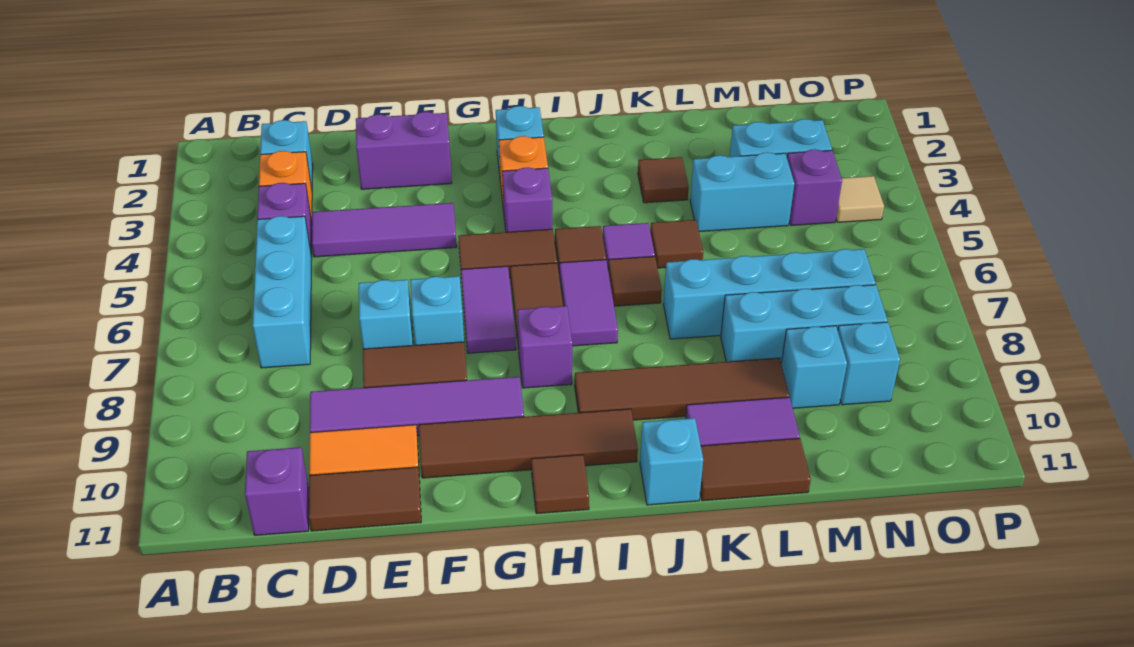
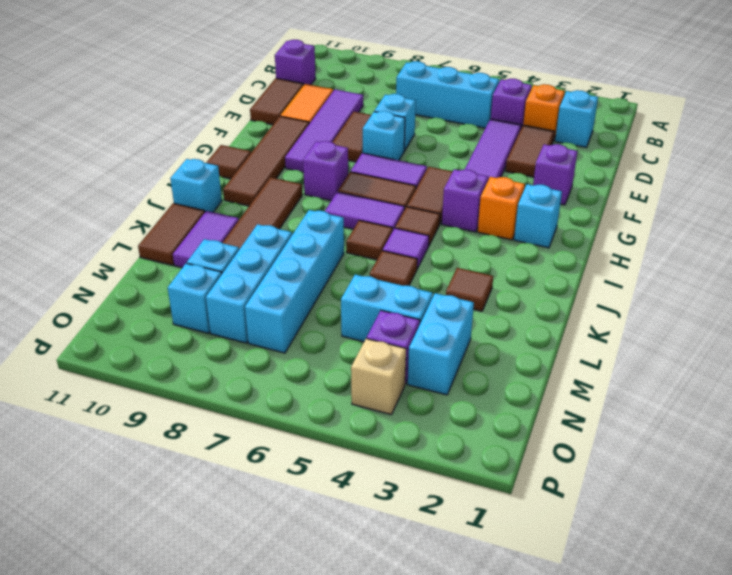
none -> brown tile D3:E3 level 1
purple brick E2:F2 level 1 -> purple brick F2 level 1
cyan brick L4:M4 level 1 -> cyan brick M4:M5 level 1
tan tile O4 level 1 -> tan brick O4 level 1

